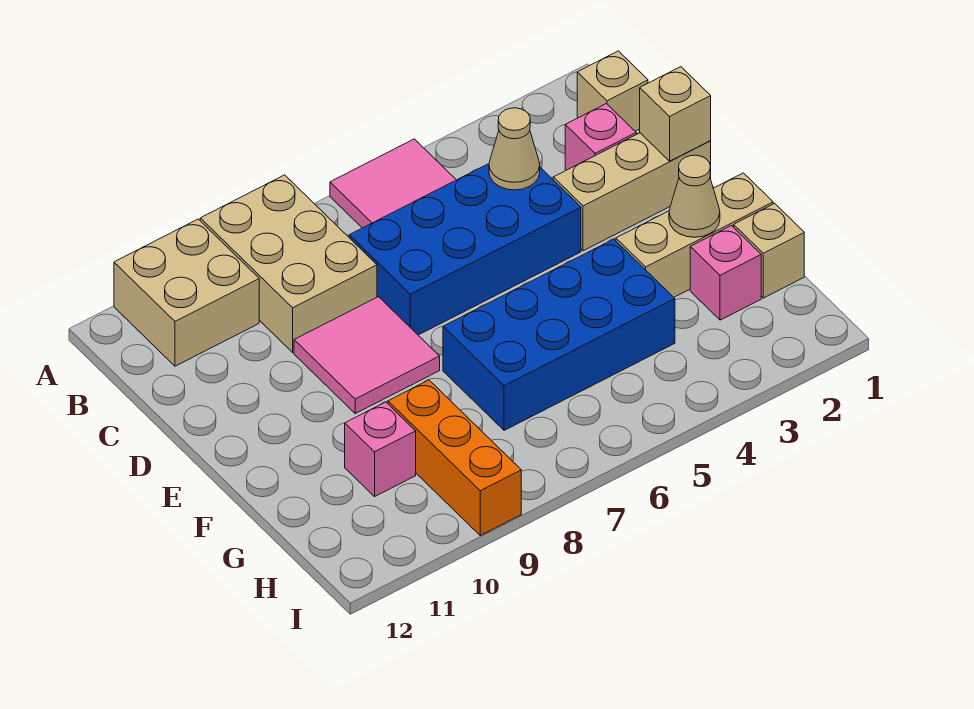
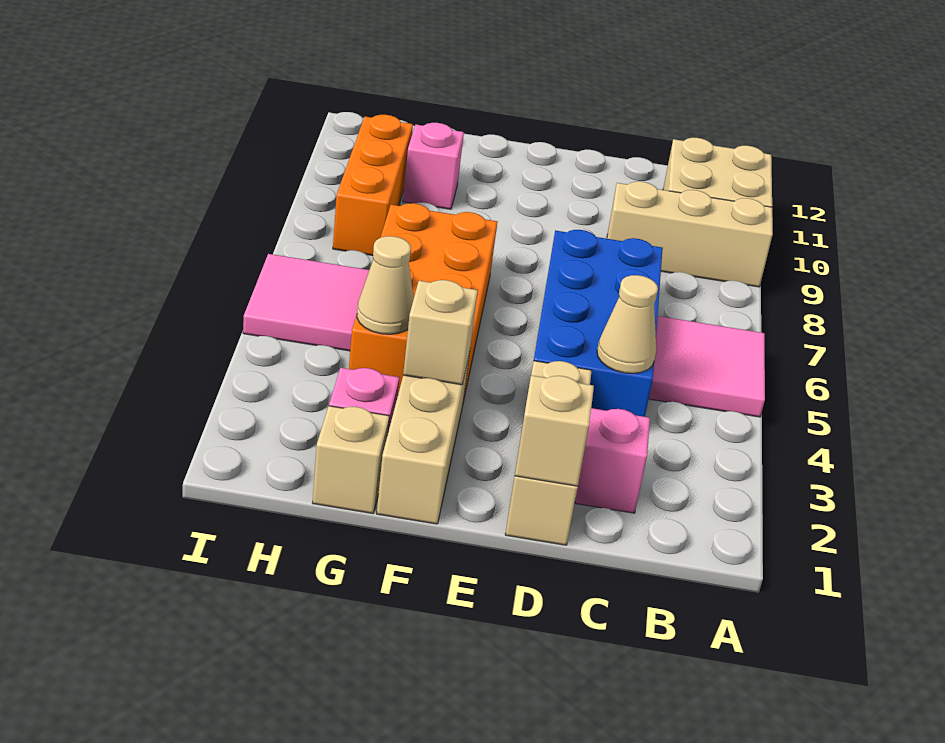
tan brick A8:C9 level 1 -> tan brick A9:C9 level 1
tan brick B1 level 1 -> tan brick F3 level 2
pink tile D8:E9 level 1 -> pink tile H5:I6 level 1
tan cone F2 level 2 -> tan cone G4 level 2
blue brick F4:G7 level 1 -> orange brick F4:G7 level 1
orange brick G9:I9 level 1 -> orange brick H8:H10 level 1

